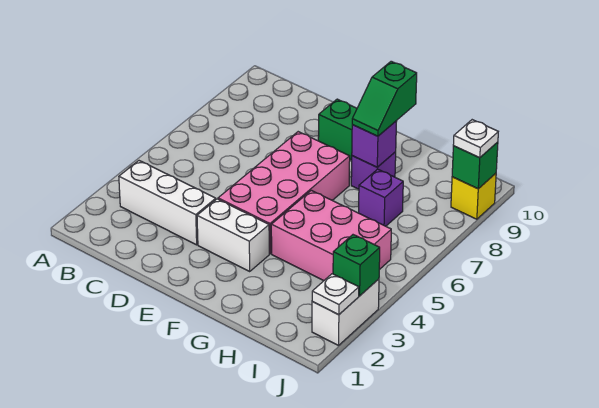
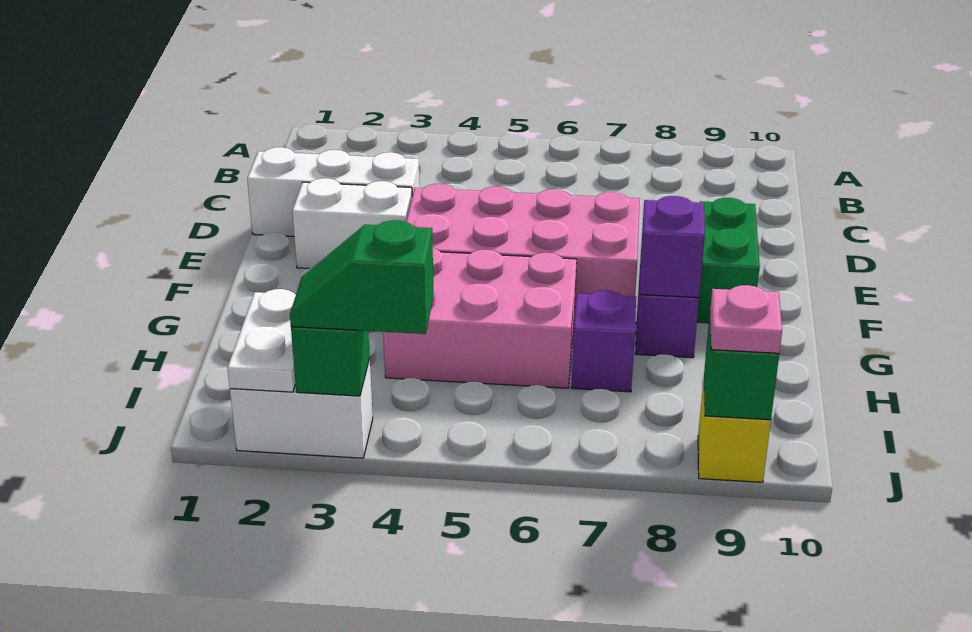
white brick B3:D3 level 1 -> white brick D1:D3 level 1
white brick E3:F3 level 1 -> white brick E2:E3 level 1
pink brick G4:I5 level 1 -> pink brick G4:H6 level 1
green slope G8:G9 level 3 top 9 -> green slope J3:J4 level 3 top 4
white plate J2 level 2 -> white plate I2:J2 level 2
white plate J9 level 3 -> pink plate J9 level 3

